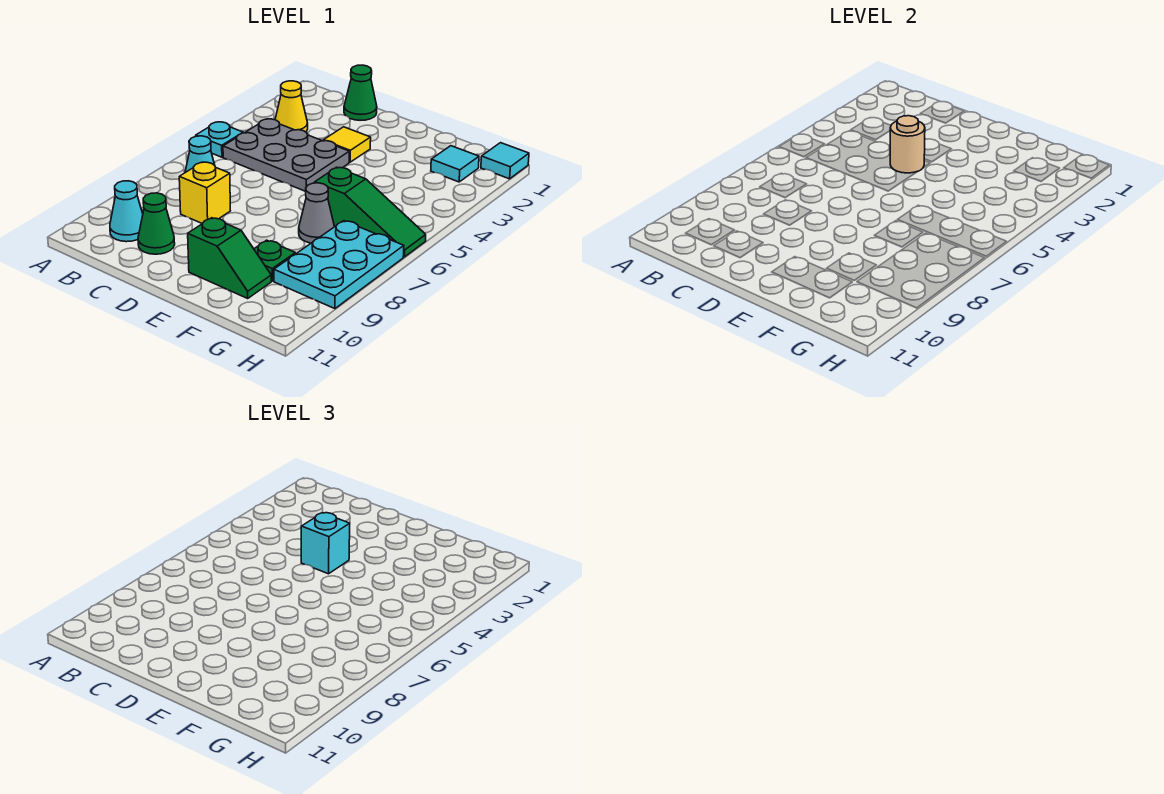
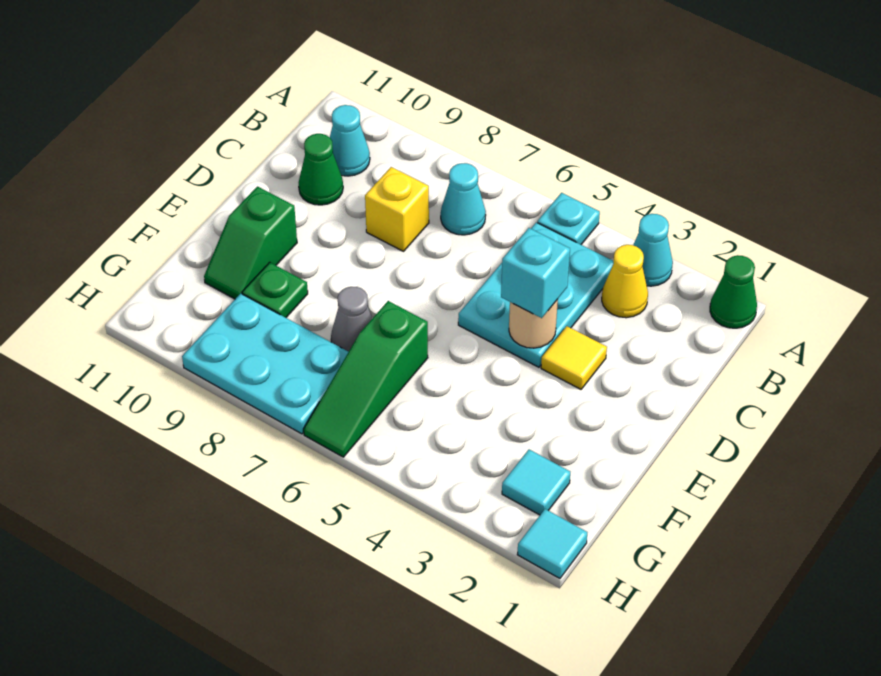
none -> cyan cone A3 level 1
grey plate B4:D5 level 1 -> cyan plate B4:D5 level 1
green cone C1 level 1 -> green cone A1 level 1

